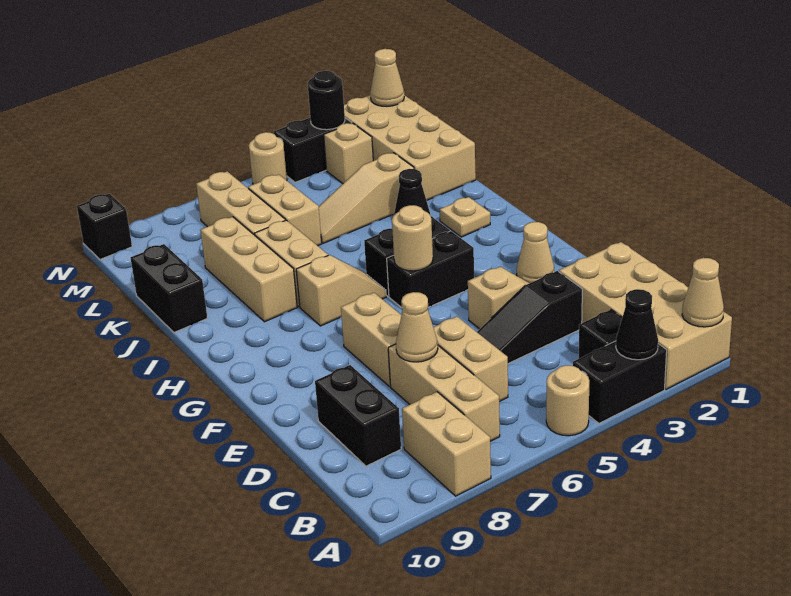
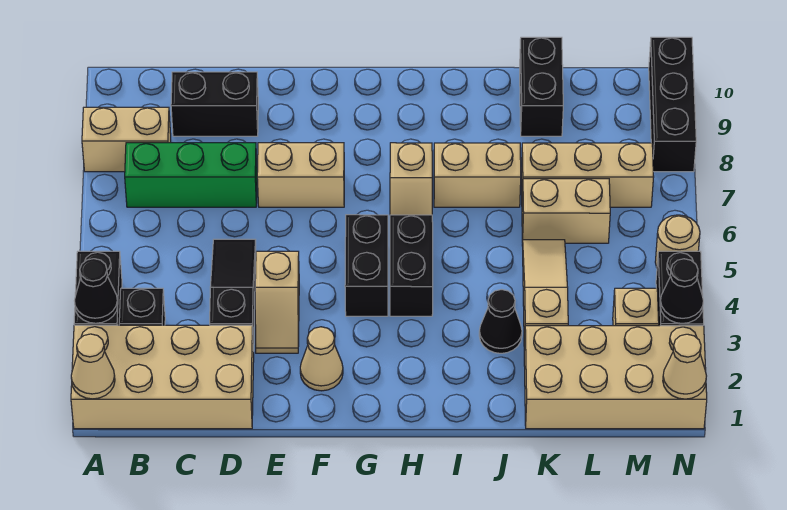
tan round brick A5 level 1 -> none
tan brick B7:D7 level 1 -> green brick B7:D7 level 1
tan brick C6:D6 level 1 -> none
tan cone D7 level 2 -> none
tan round brick G5 level 2 -> none
tan plate I2 level 1 -> none
tan brick I8:K8 level 1 -> none
black brick J10:K10 level 1 -> black brick K9:K10 level 1
black round brick N3 level 2 -> black cone N3 level 2
black brick N10 level 1 -> black brick N8:N10 level 1

